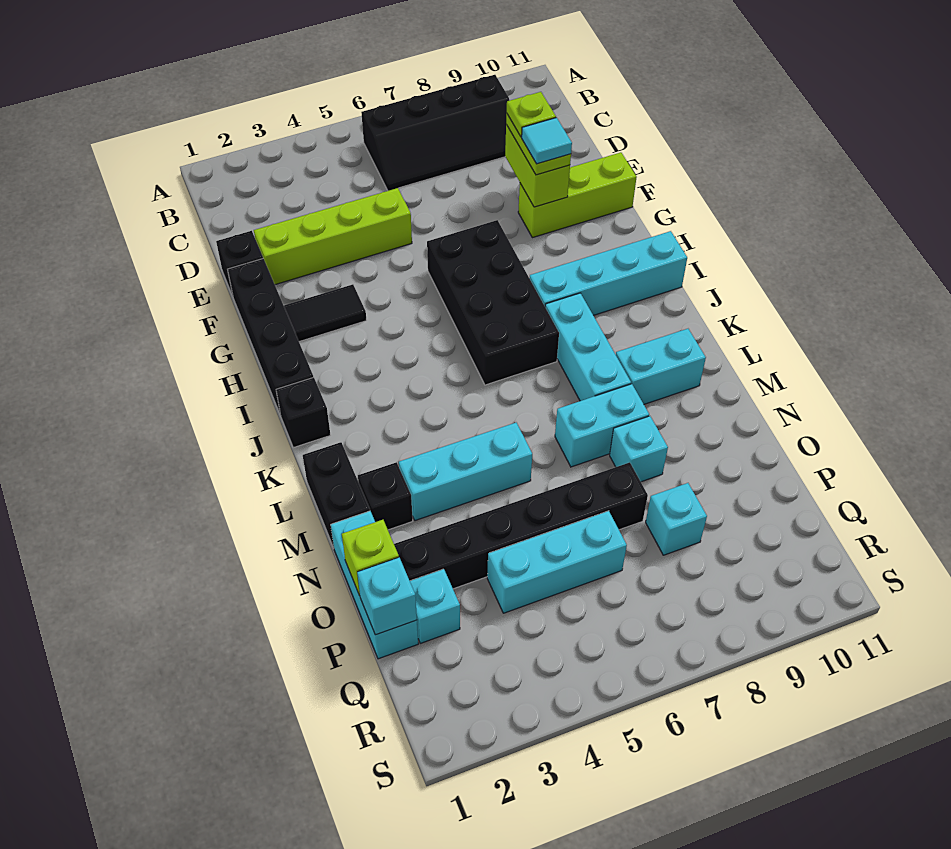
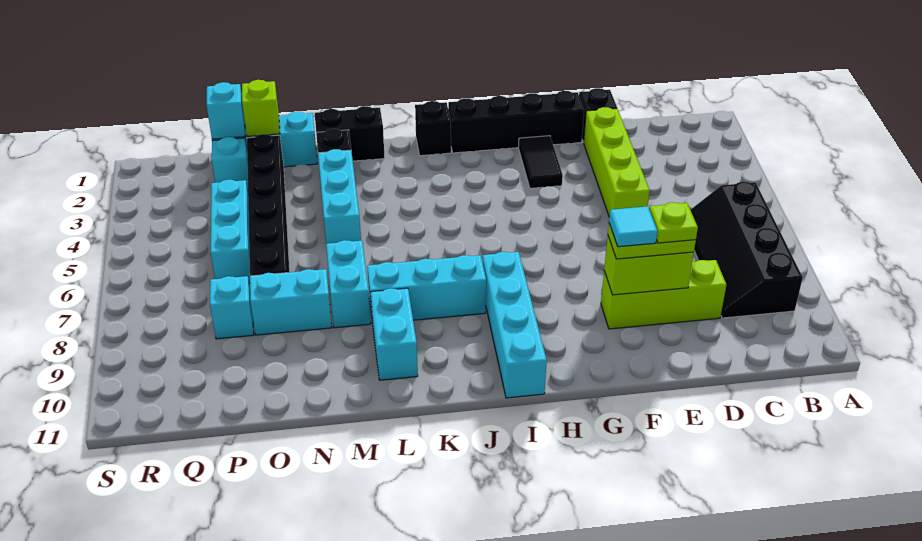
lime brick F9:F11 level 1 -> lime brick D9:F9 level 1
black brick G6:J7 level 1 -> none
cyan brick N8 level 1 -> cyan brick N8:O8 level 1

